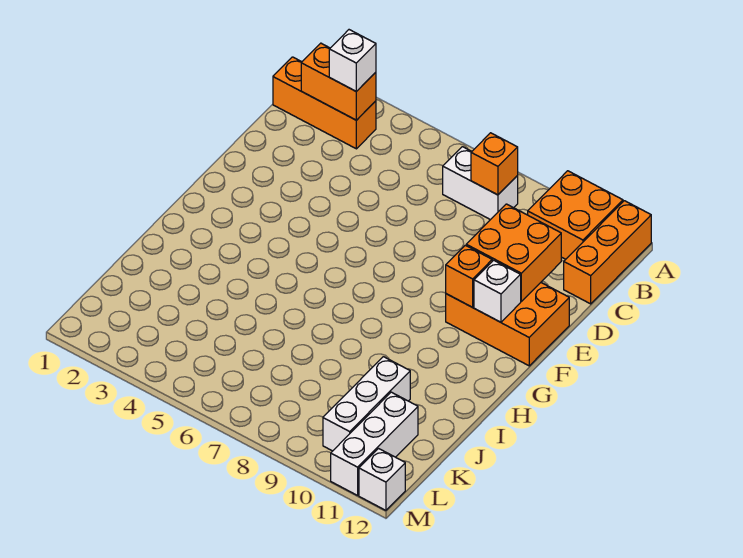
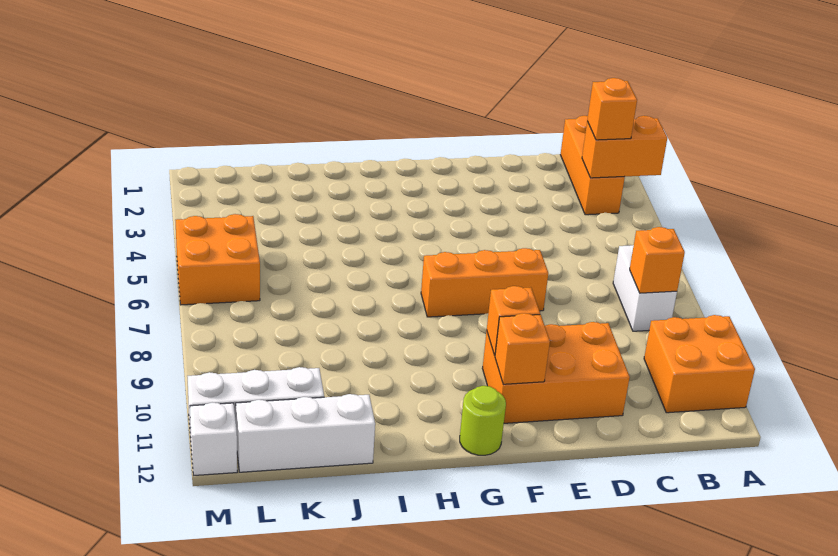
orange brick A12:C12 level 1 -> orange brick E7:G7 level 1
orange brick B2:B3 level 2 -> orange brick A3:B3 level 2
white brick B3 level 3 -> orange brick B3 level 3
orange brick D10:E11 level 2 -> orange brick L5:M6 level 1
orange brick E10:F12 level 1 -> orange brick D10:F11 level 1
white brick F11 level 2 -> orange brick F11 level 2
none -> lime round brick G12 level 1
white brick J10:L10 level 1 -> white brick J12:L12 level 1

